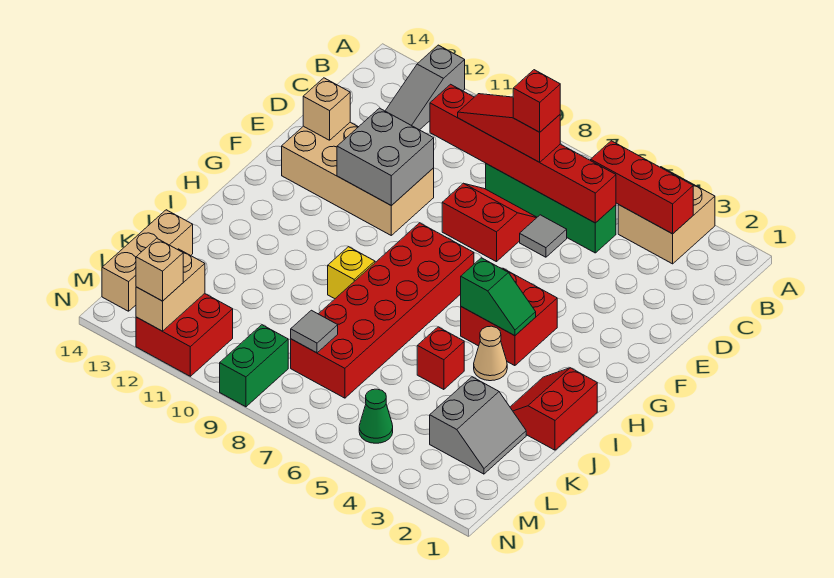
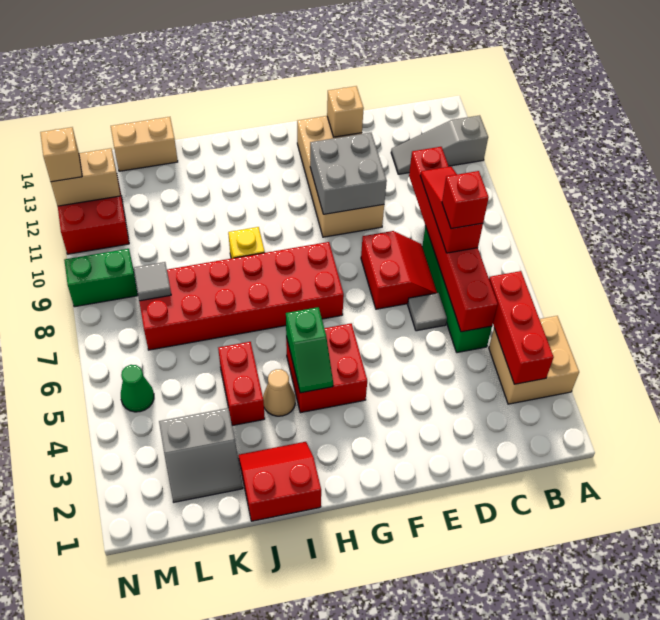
red brick J5 level 1 -> red brick J4:J5 level 1
tan brick K14:M14 level 1 -> tan brick K14:L14 level 1

